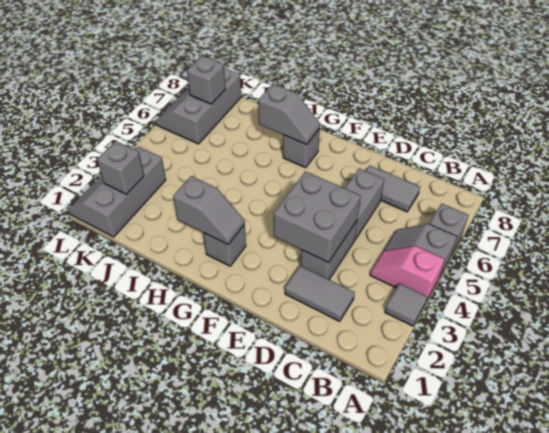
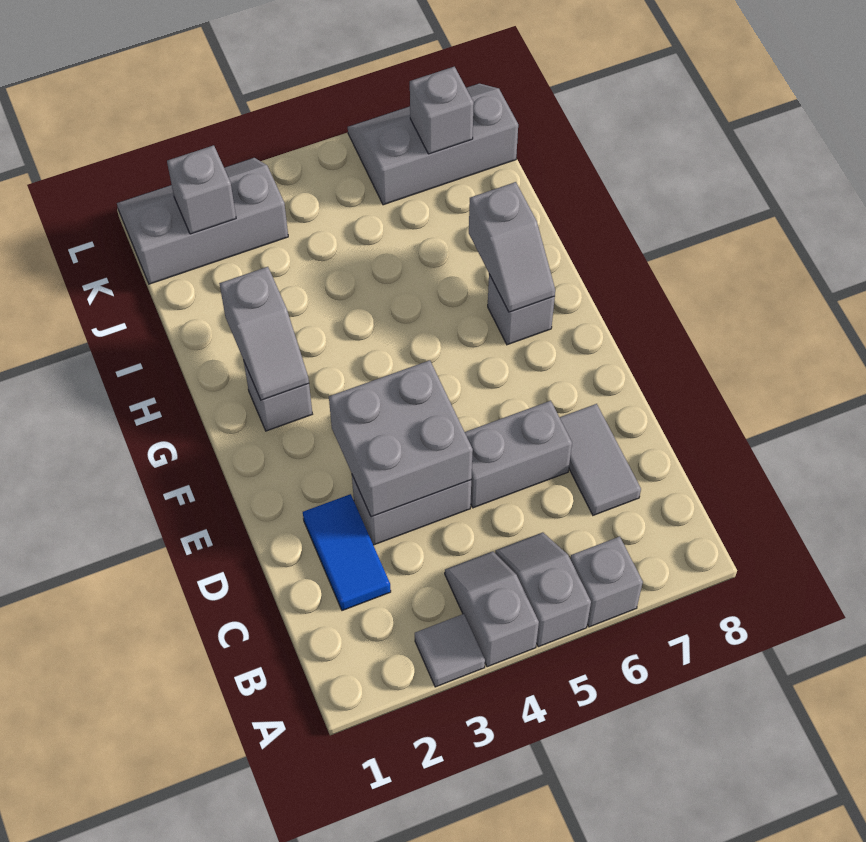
pink slope A4:B4 level 1 top A -> grey slope A4:B4 level 1 top A
grey tile C2:D2 level 1 -> blue tile C2:D2 level 1

